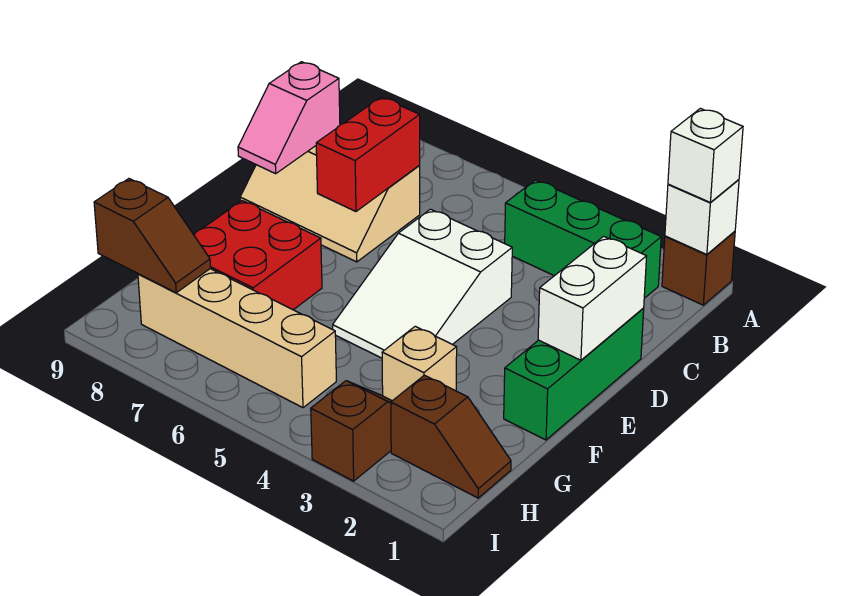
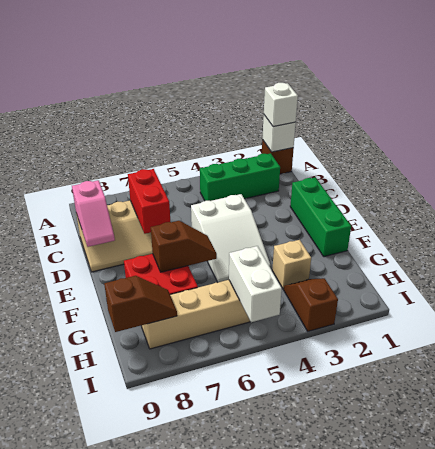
white brick D1:E1 level 2 -> white brick H5:I5 level 2
brown slope H1:H2 level 1 top 2 -> brown slope F6:F7 level 2 top 7

